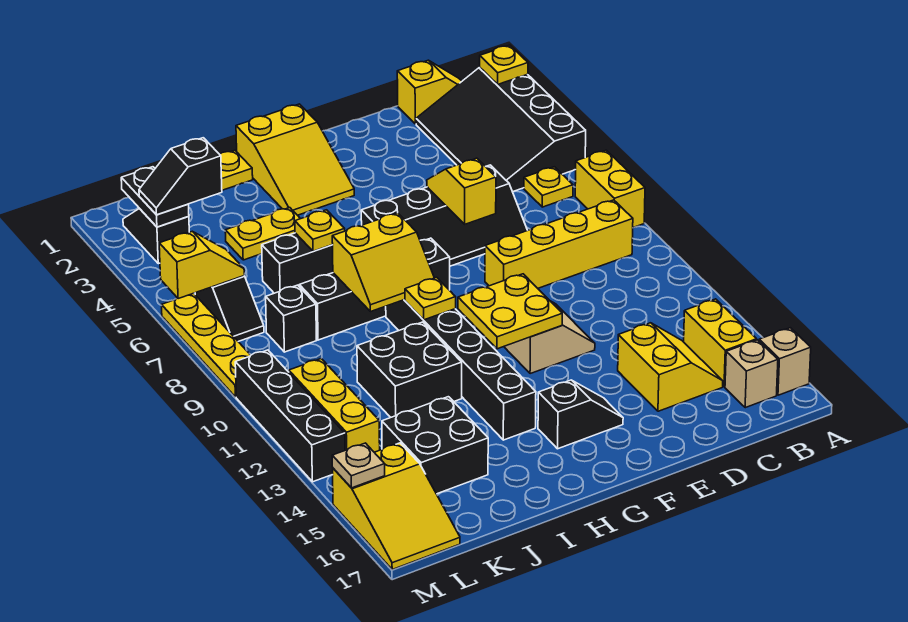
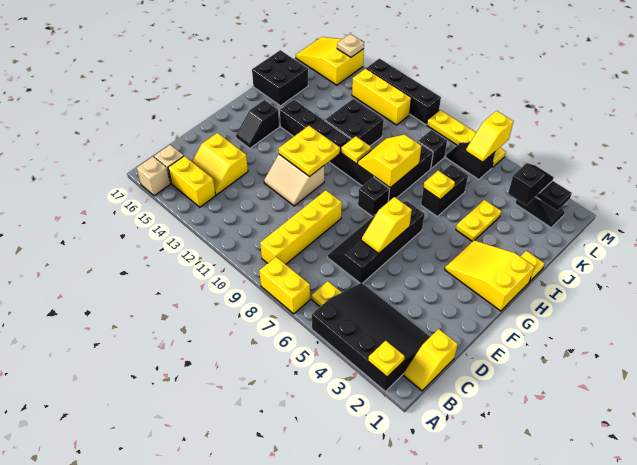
yellow slope E6:E7 level 2 top 7 -> yellow slope E6:F6 level 2 top F
black brick J14:K15 level 1 -> black brick I16:J17 level 1

